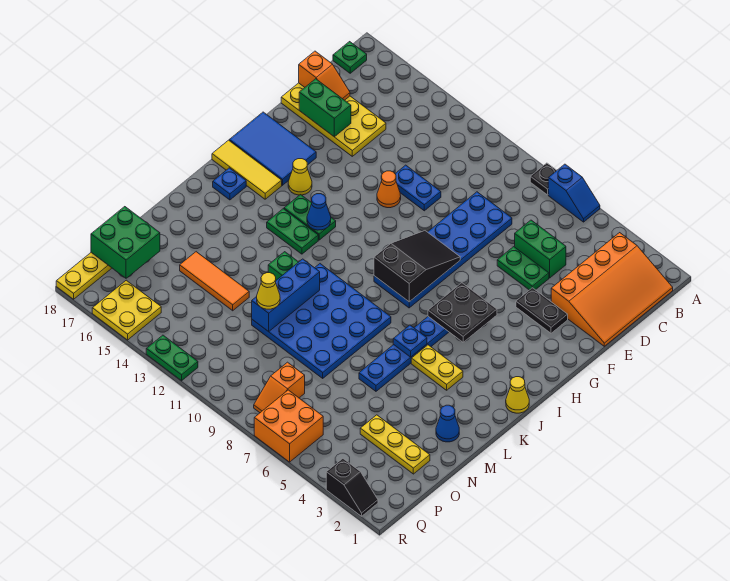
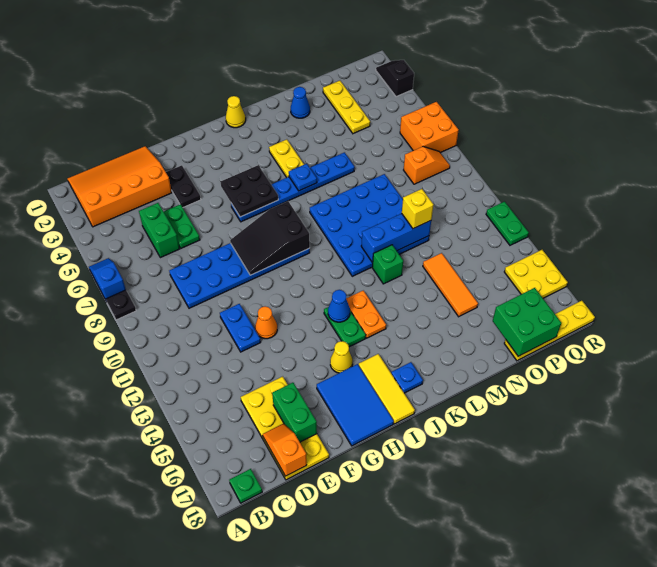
green plate J13:J14 level 1 -> orange plate J13:J14 level 1
yellow cone N11 level 3 -> yellow brick N11 level 3

